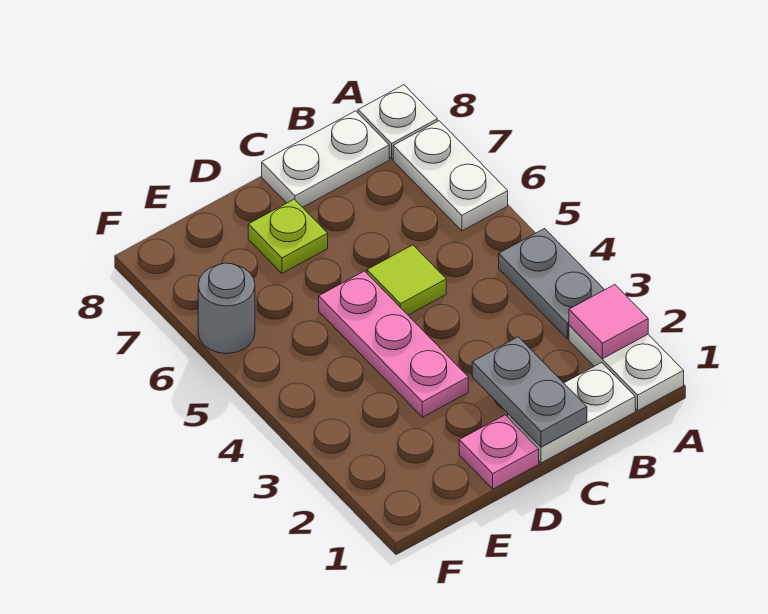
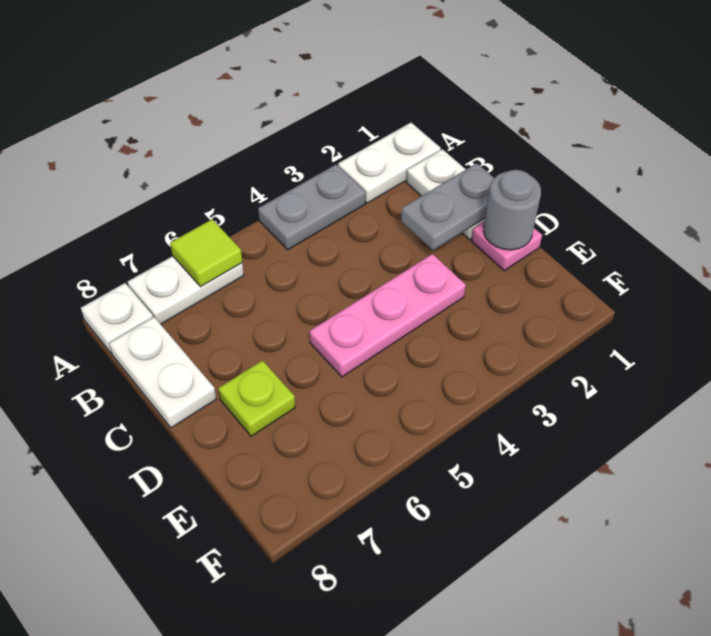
pink tile A2 level 2 -> none
lime tile C5 level 1 -> lime tile A6 level 2
grey round brick F6 level 1 -> grey round brick D1 level 2

